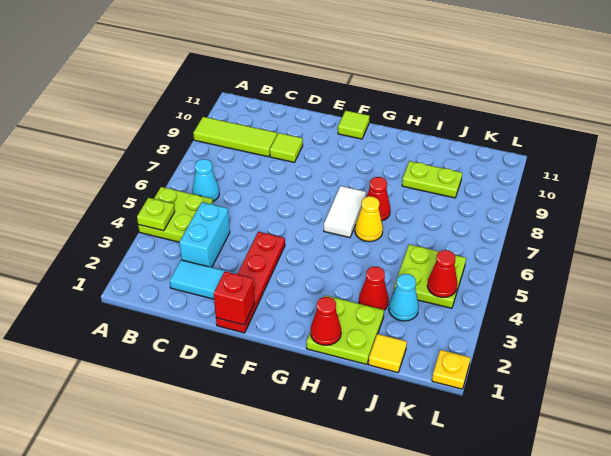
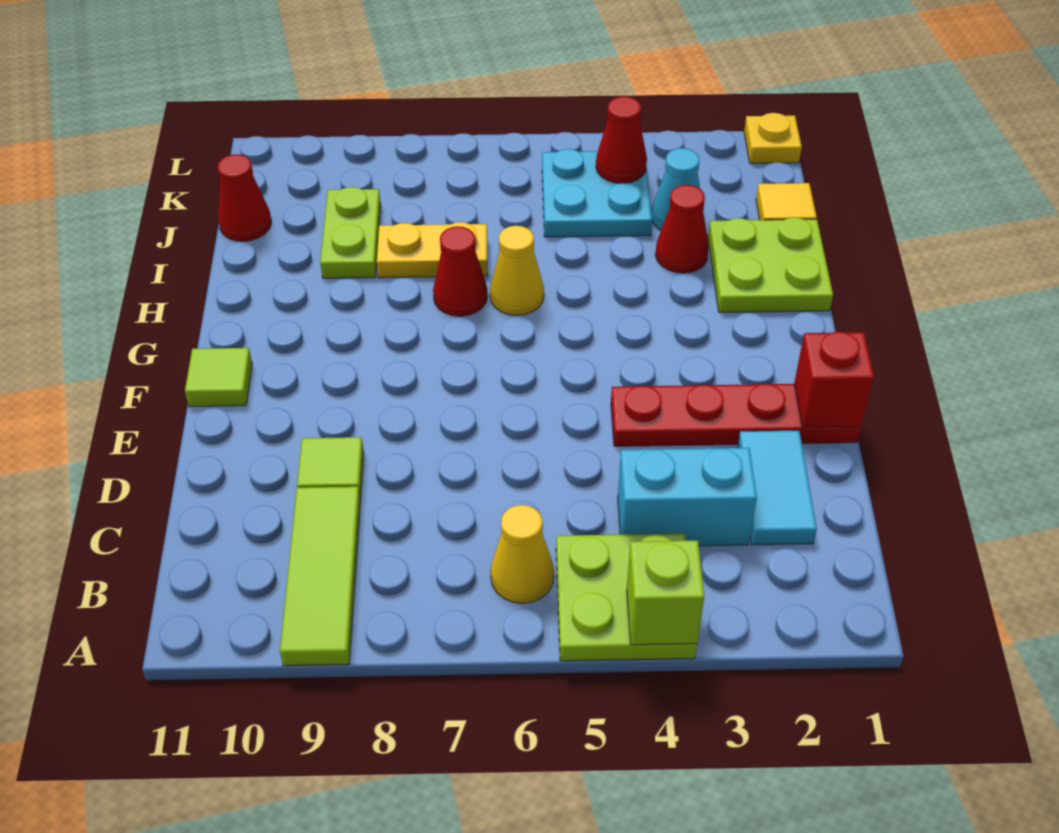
lime plate A4 level 2 -> lime brick A4 level 2
cyan cone B6 level 1 -> yellow cone B6 level 1
white tile G6:G7 level 1 -> none
red cone H1 level 2 -> red cone J11 level 1
none -> yellow plate I7:I8 level 1
lime plate J4:K5 level 1 -> cyan plate J4:K5 level 1

